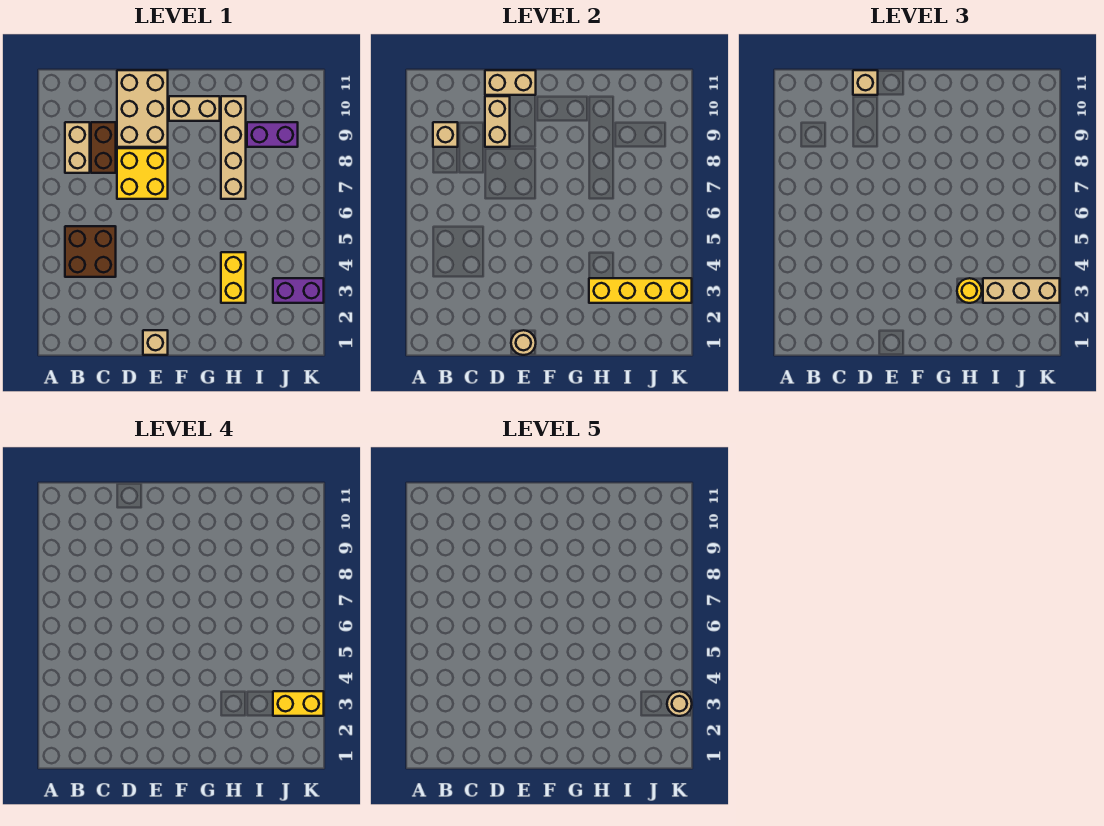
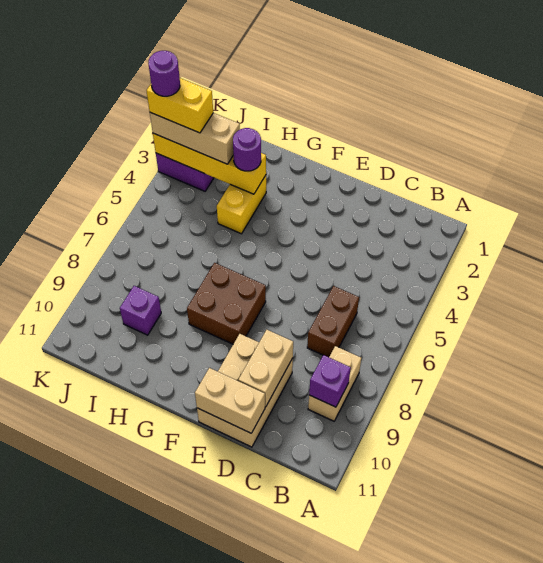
brown brick B4:C5 level 1 -> brown brick F7:G8 level 1
tan brick B9 level 2 -> purple brick B9 level 2
brown brick C8:C9 level 1 -> brown brick C6:C7 level 1
yellow brick D7:E8 level 1 -> none
tan brick D11 level 3 -> none
tan brick E1 level 1 -> none
tan round brick E1 level 2 -> none
tan brick F10:G10 level 1 -> none
yellow round brick H3 level 3 -> purple round brick H3 level 3
tan brick H7:H10 level 1 -> none
purple brick I9:J9 level 1 -> purple brick I9 level 1
tan round brick K3 level 5 -> purple round brick K3 level 5

